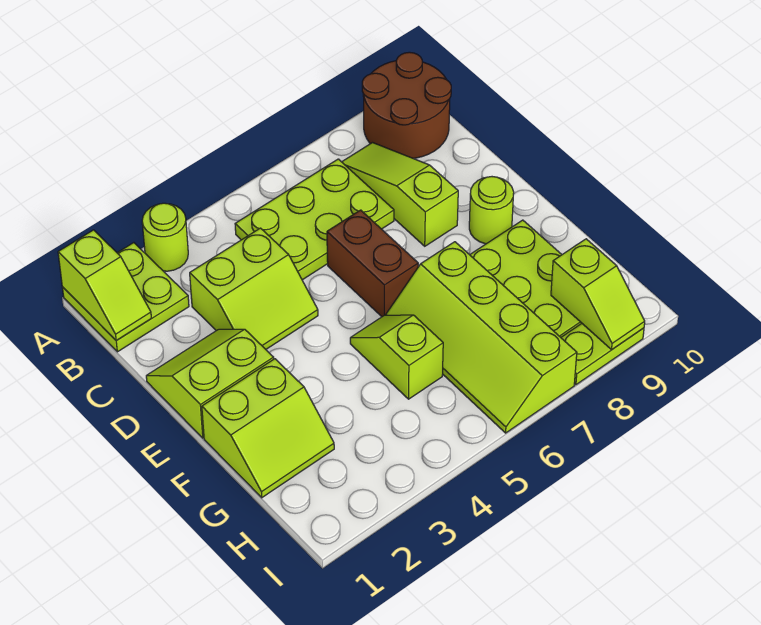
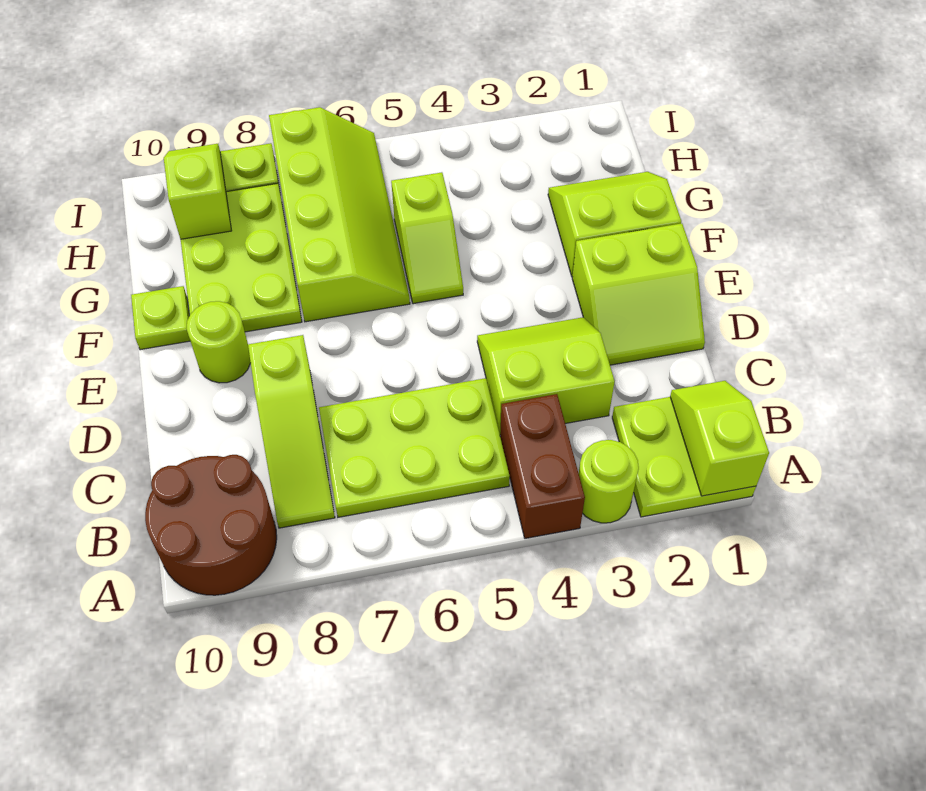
brown brick D6:E6 level 1 -> brown brick A4:B4 level 1
none -> lime plate F10 level 1

